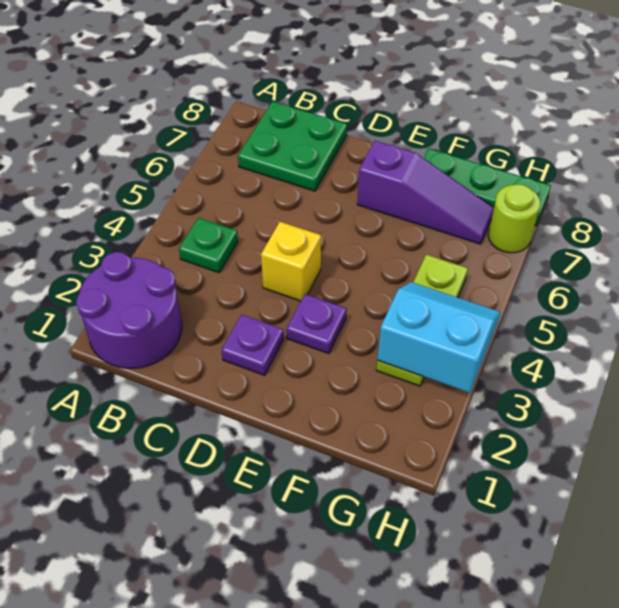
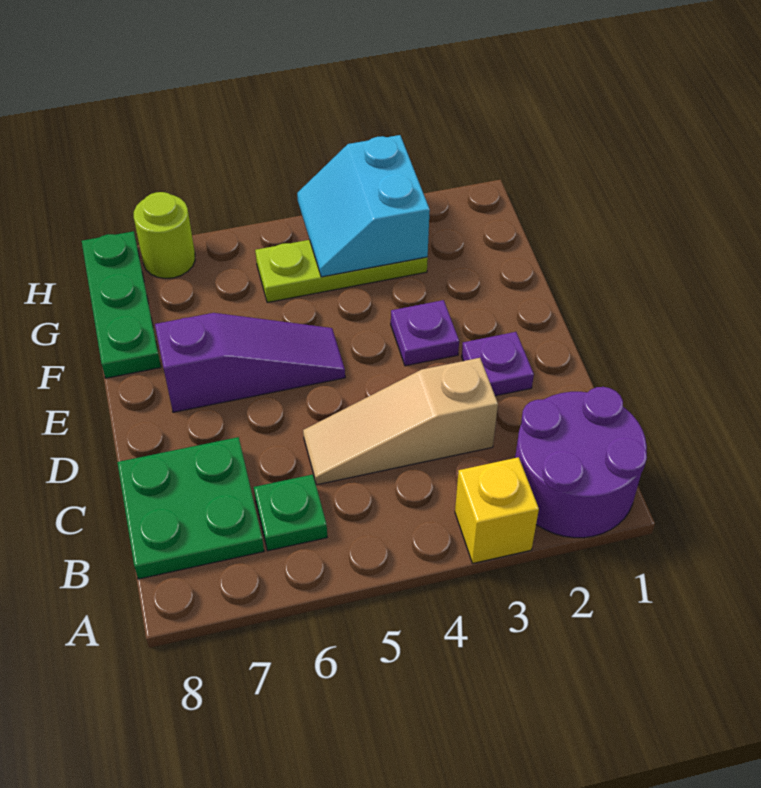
green plate B4 level 1 -> green plate B6 level 1
none -> tan slope C3:C5 level 1 top 3
yellow brick D4 level 1 -> yellow brick A3 level 1
purple slope E7:G7 level 1 top E -> purple slope E5:E7 level 1 top 7

